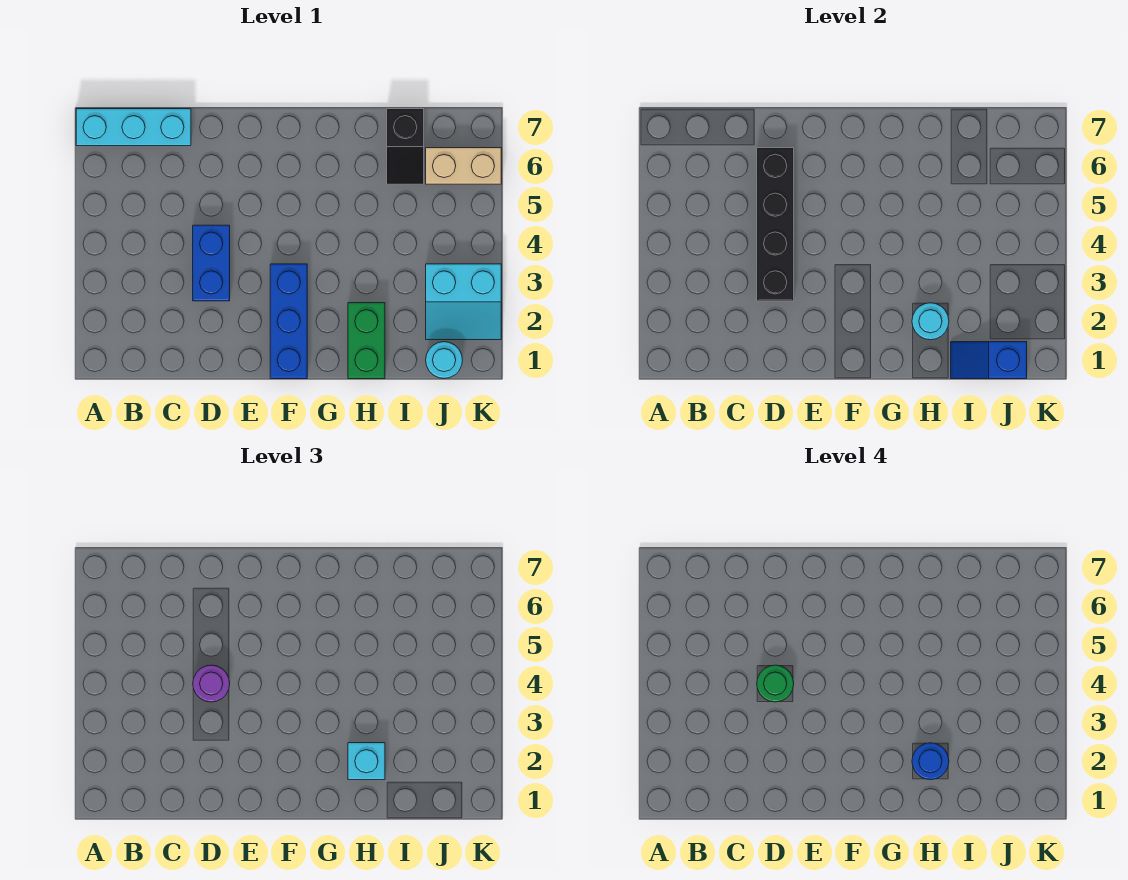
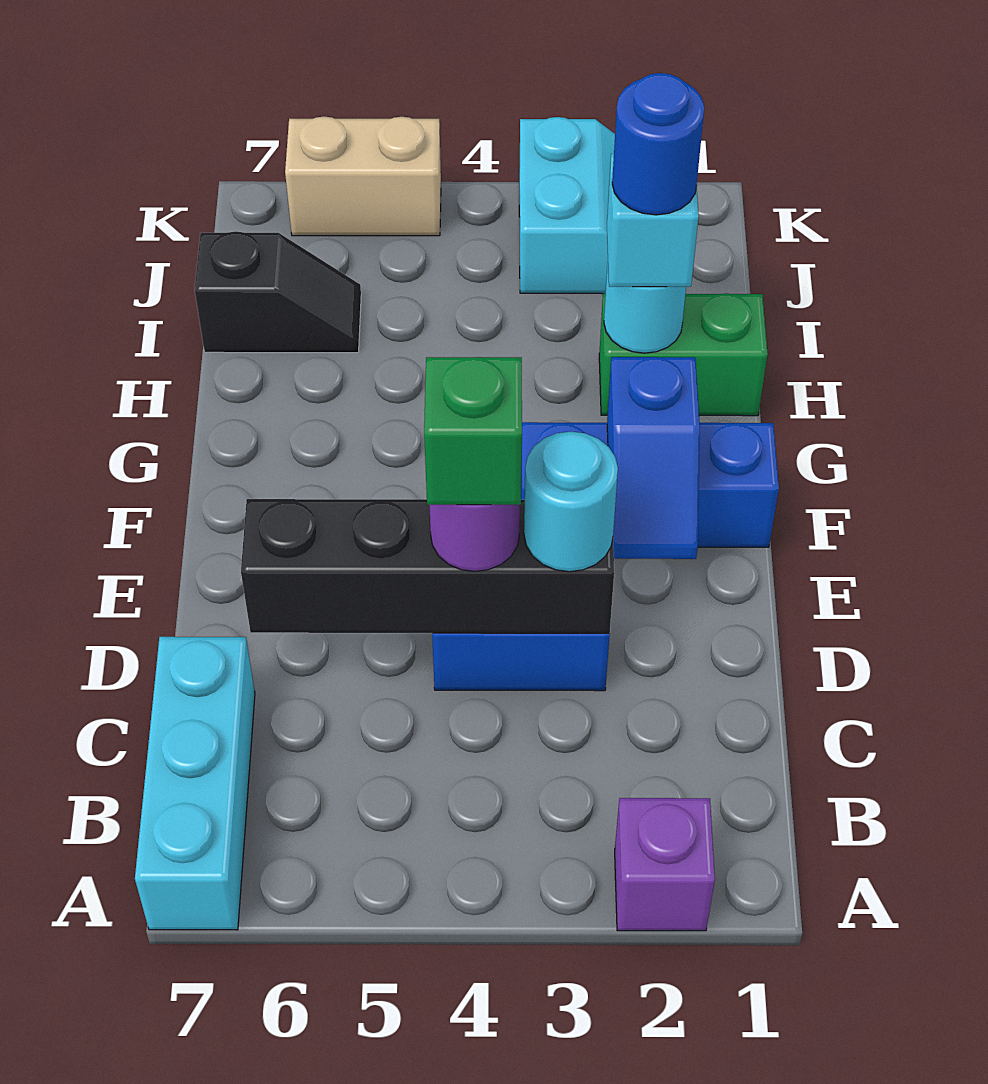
none -> purple brick A2 level 1
green round brick D4 level 4 -> green brick D4 level 4
blue slope I1:J1 level 2 top J -> blue slope E2:F2 level 2 top F
cyan round brick J1 level 1 -> cyan round brick D3 level 3
tan brick J6:K6 level 1 -> tan brick K5:K6 level 1

